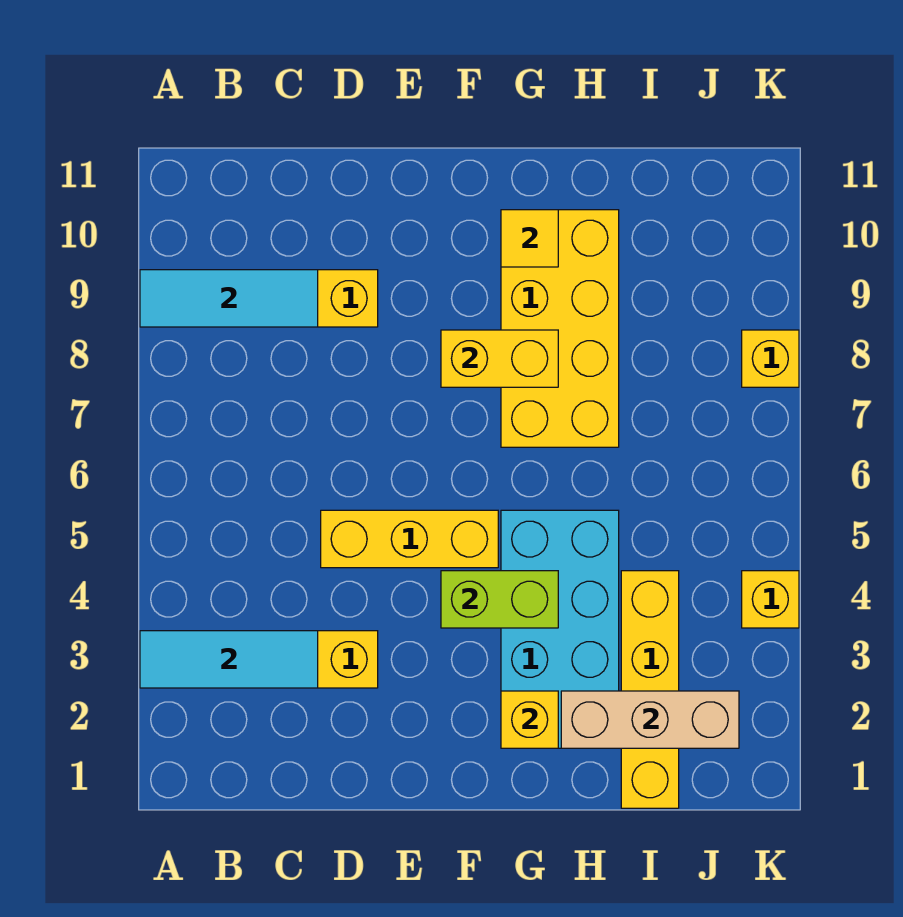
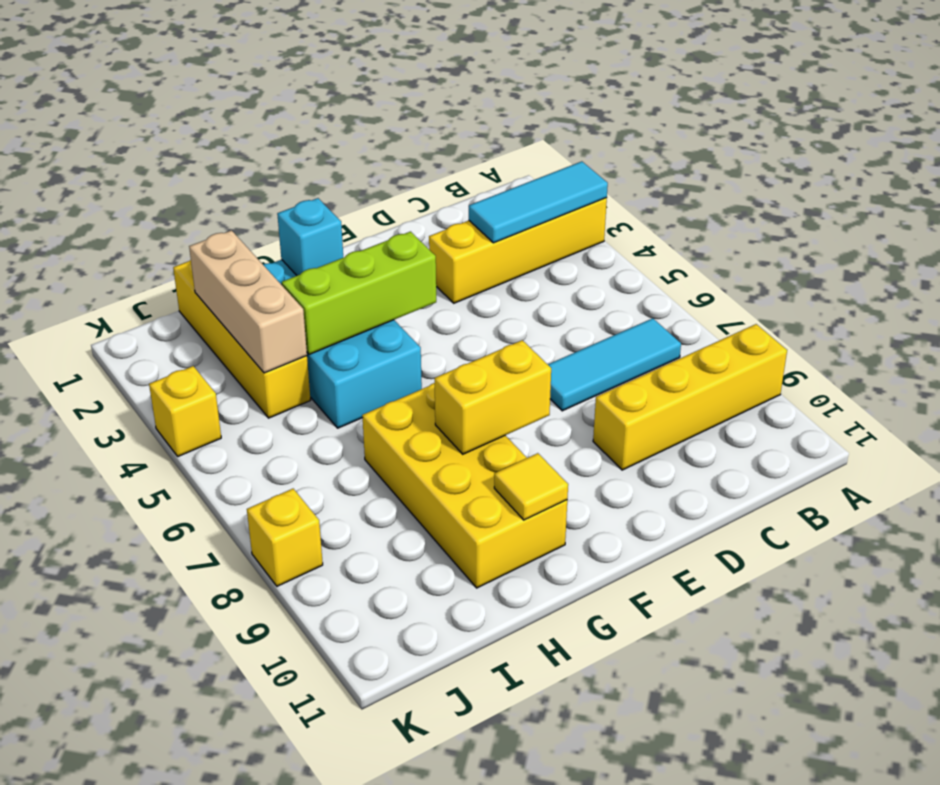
cyan tile A9:C9 level 2 -> cyan tile B7:D7 level 1
yellow brick D5:F5 level 1 -> none
lime brick F4:G4 level 2 -> lime brick F4:H4 level 2
yellow brick G2 level 2 -> cyan brick G2 level 2
tan brick H2:J2 level 2 -> tan brick I2:I4 level 2

